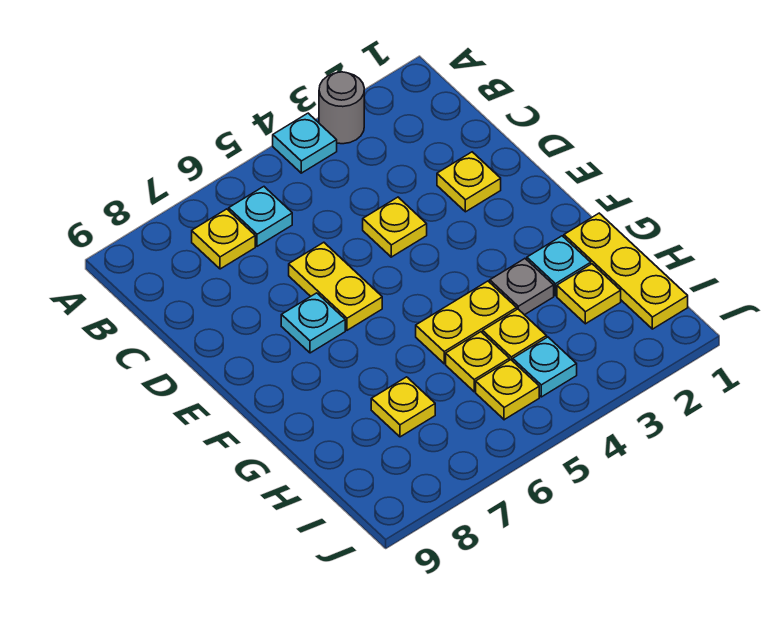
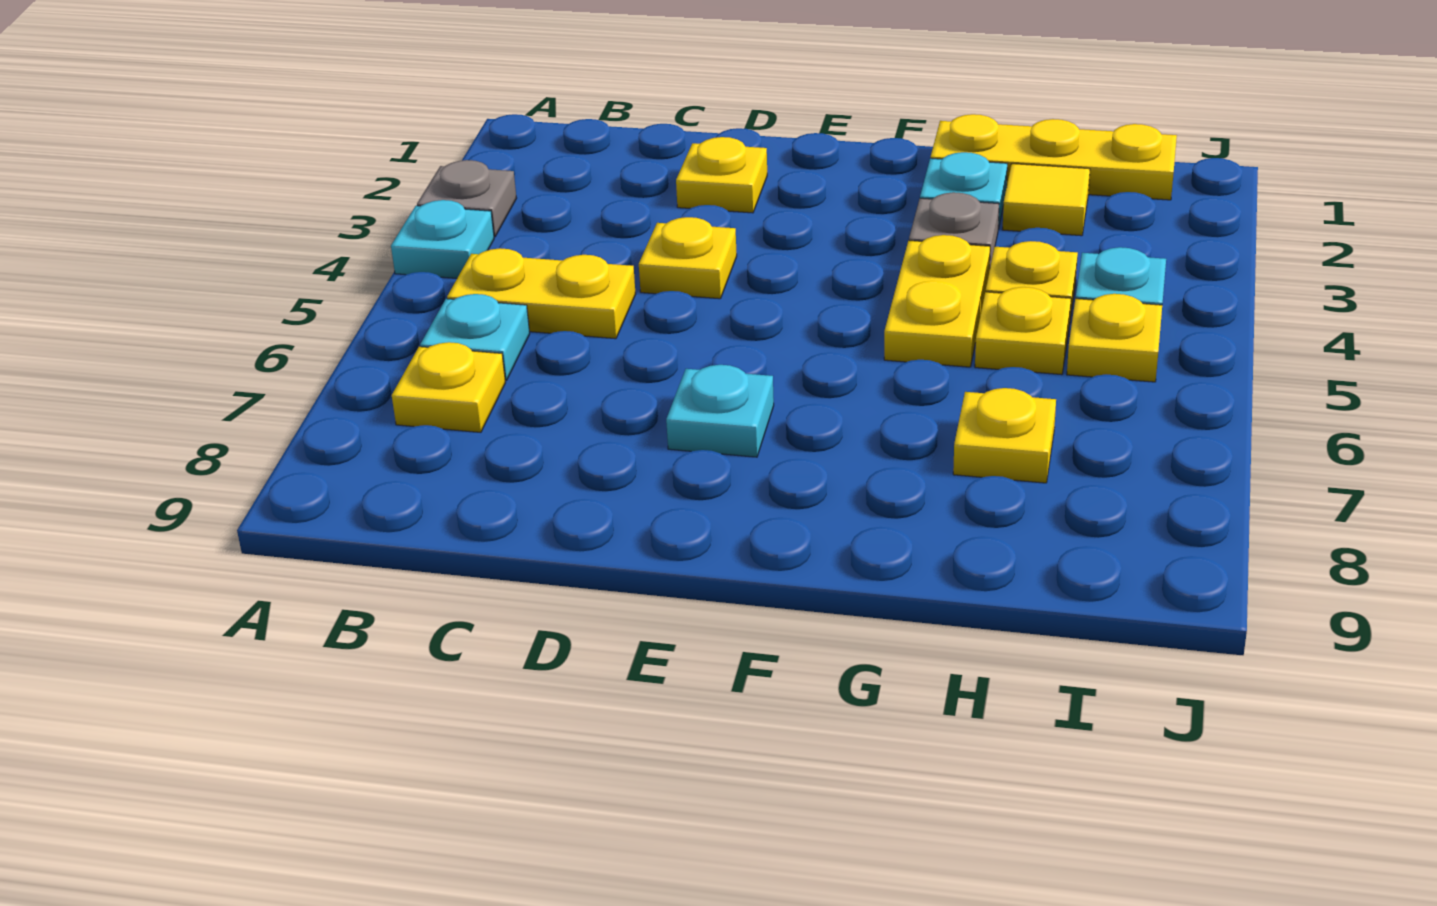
grey round brick A3 level 1 -> grey plate A3 level 1
yellow plate D6:E6 level 1 -> yellow plate B5:C5 level 1
yellow plate H2 level 1 -> yellow tile H2 level 1

